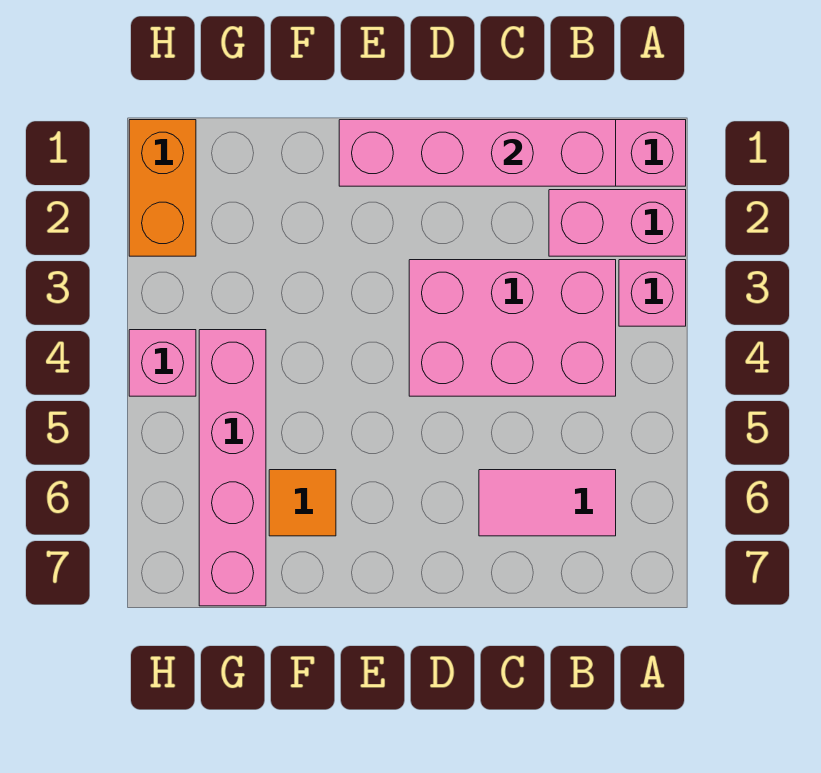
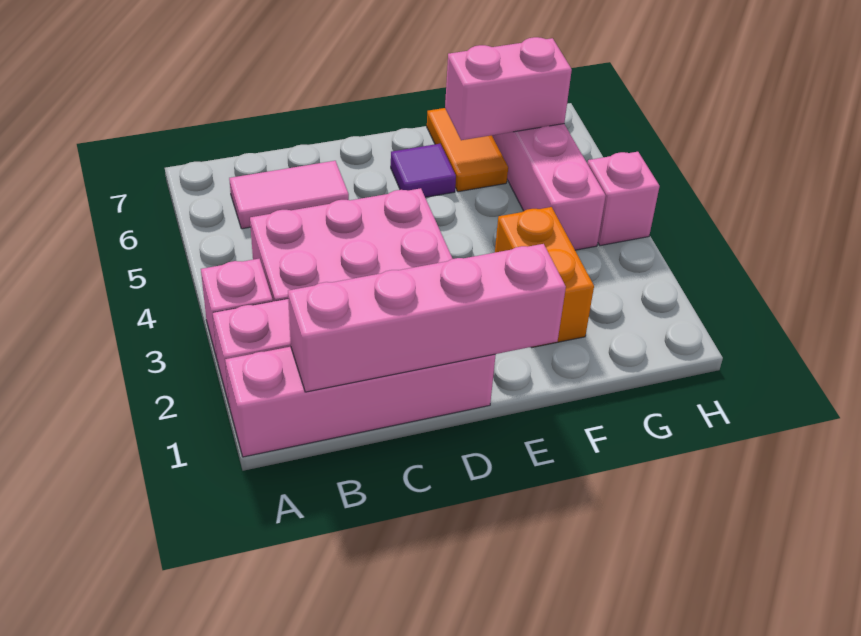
none -> purple tile E6 level 1
orange tile F6 level 1 -> orange tile F6:F7 level 1
none -> pink brick F6:G6 level 2
orange brick H1:H2 level 1 -> orange brick F2:F3 level 1

